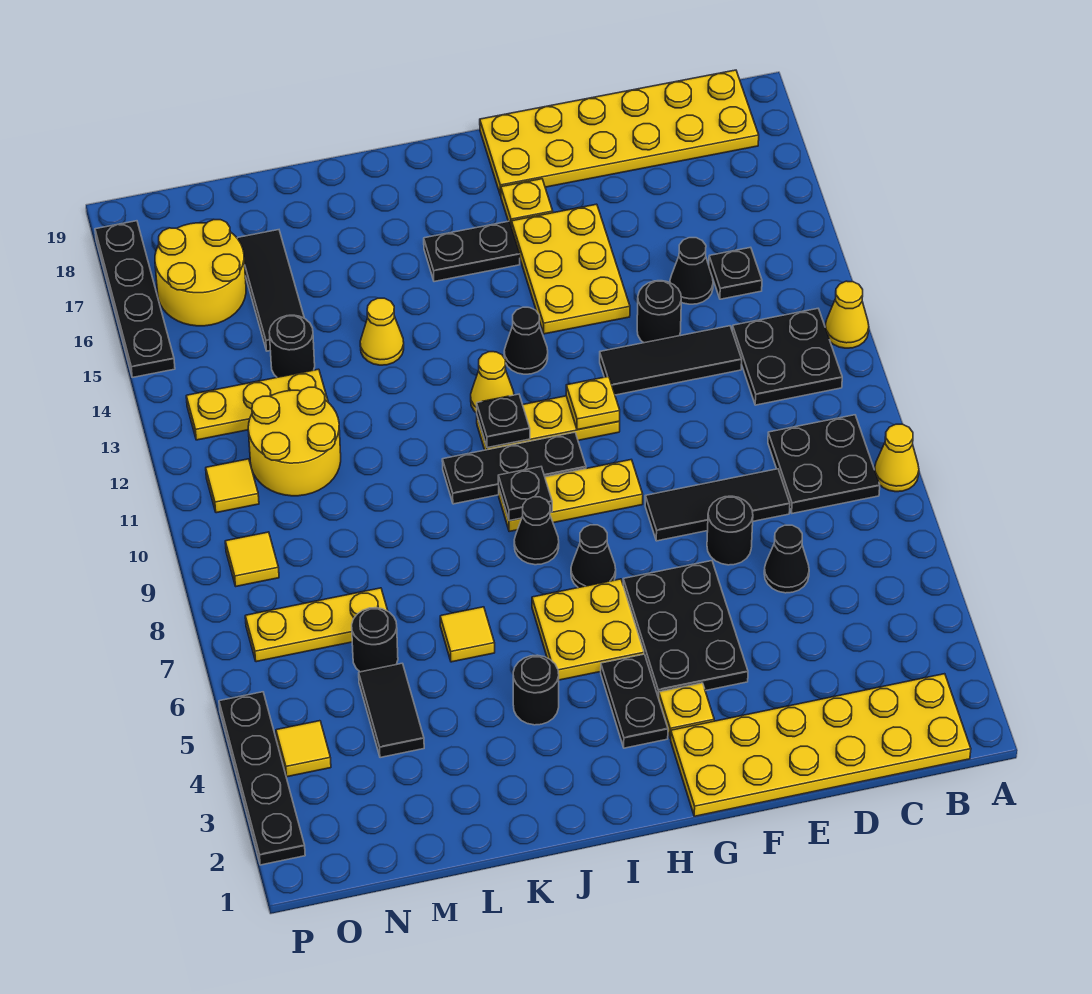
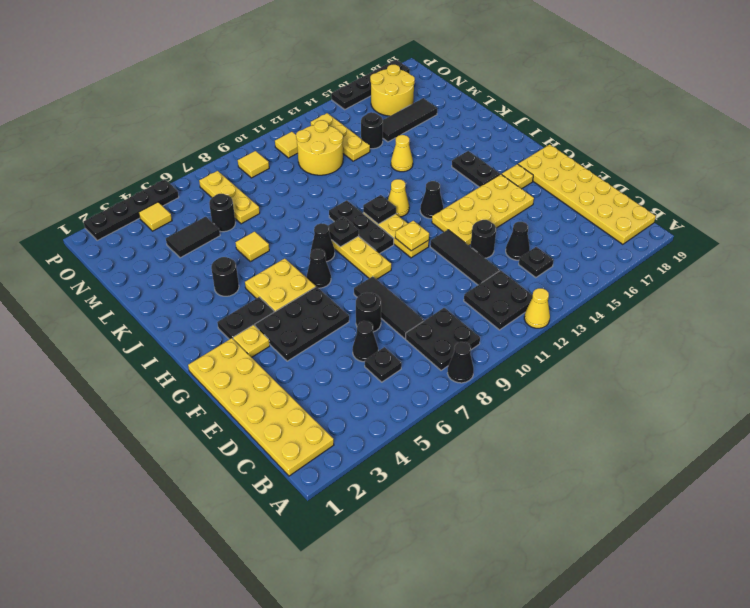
yellow cone A8 level 1 -> black cone A8 level 1
none -> black plate C6 level 1
yellow plate F14:G16 level 1 -> yellow plate F13:G16 level 1

